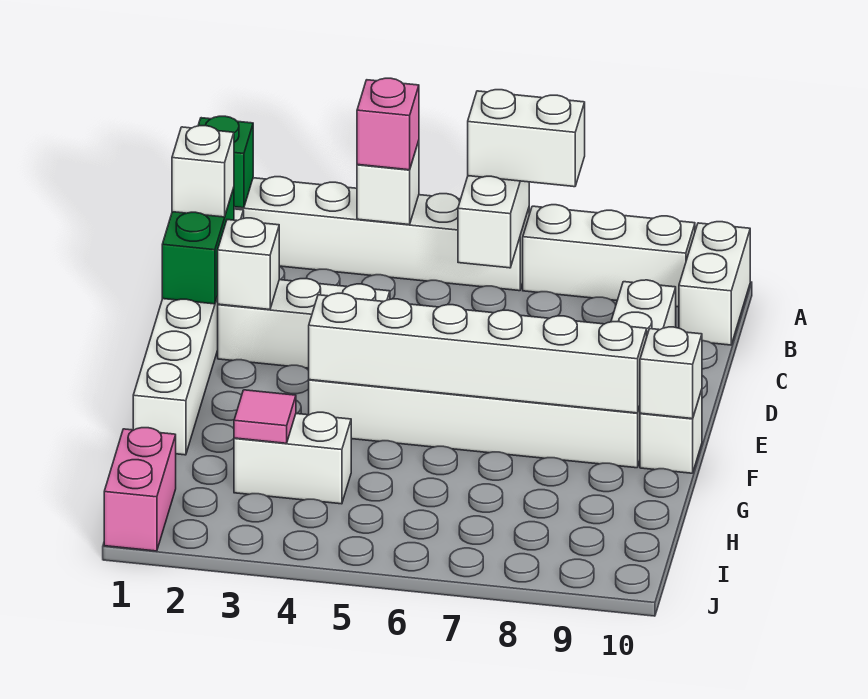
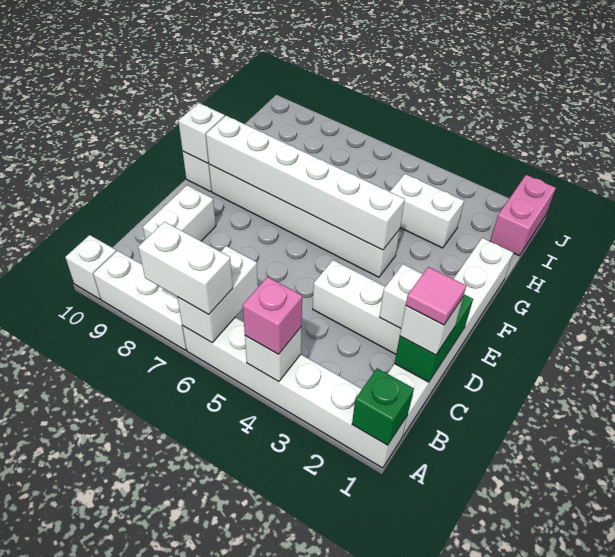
white brick A10:B10 level 1 -> white brick A10 level 1
pink tile H3 level 2 -> pink tile C1 level 4

